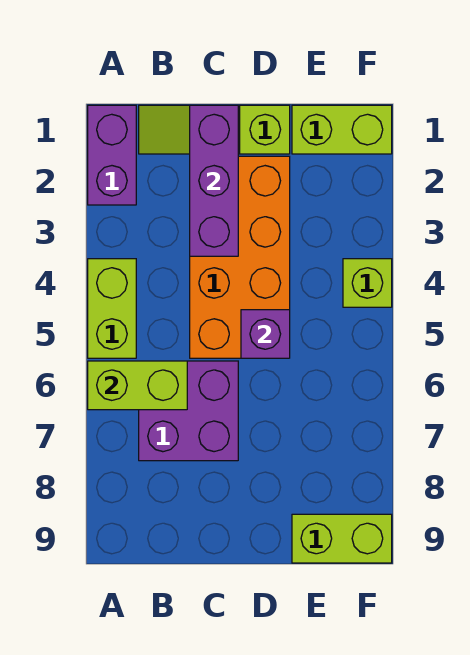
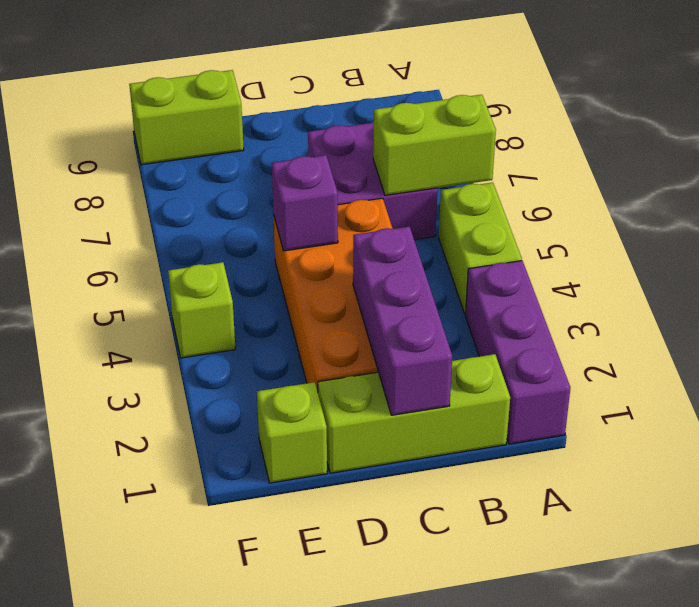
purple brick A1:A2 level 1 -> purple brick A1:A3 level 1
lime slope B1:D1 level 1 top D -> lime brick B1:D1 level 1
lime brick E1:F1 level 1 -> lime brick E1 level 1

